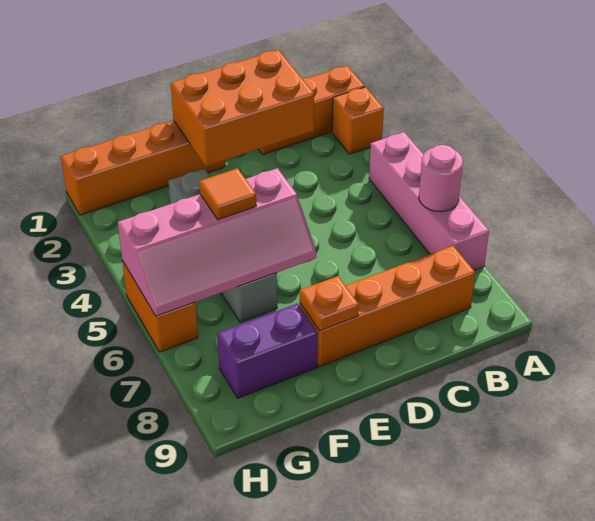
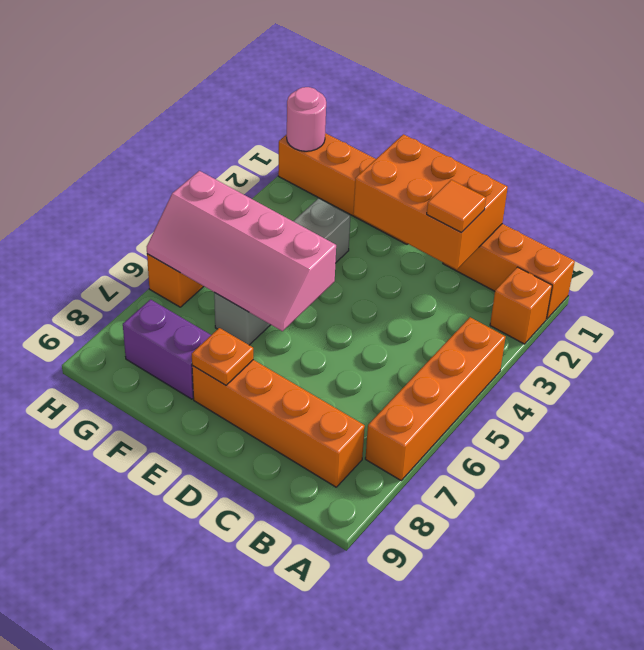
pink brick A4:A7 level 1 -> orange brick A4:A7 level 1
pink round brick A6 level 2 -> pink round brick H1 level 2
orange tile F5 level 3 -> orange tile C2 level 3

